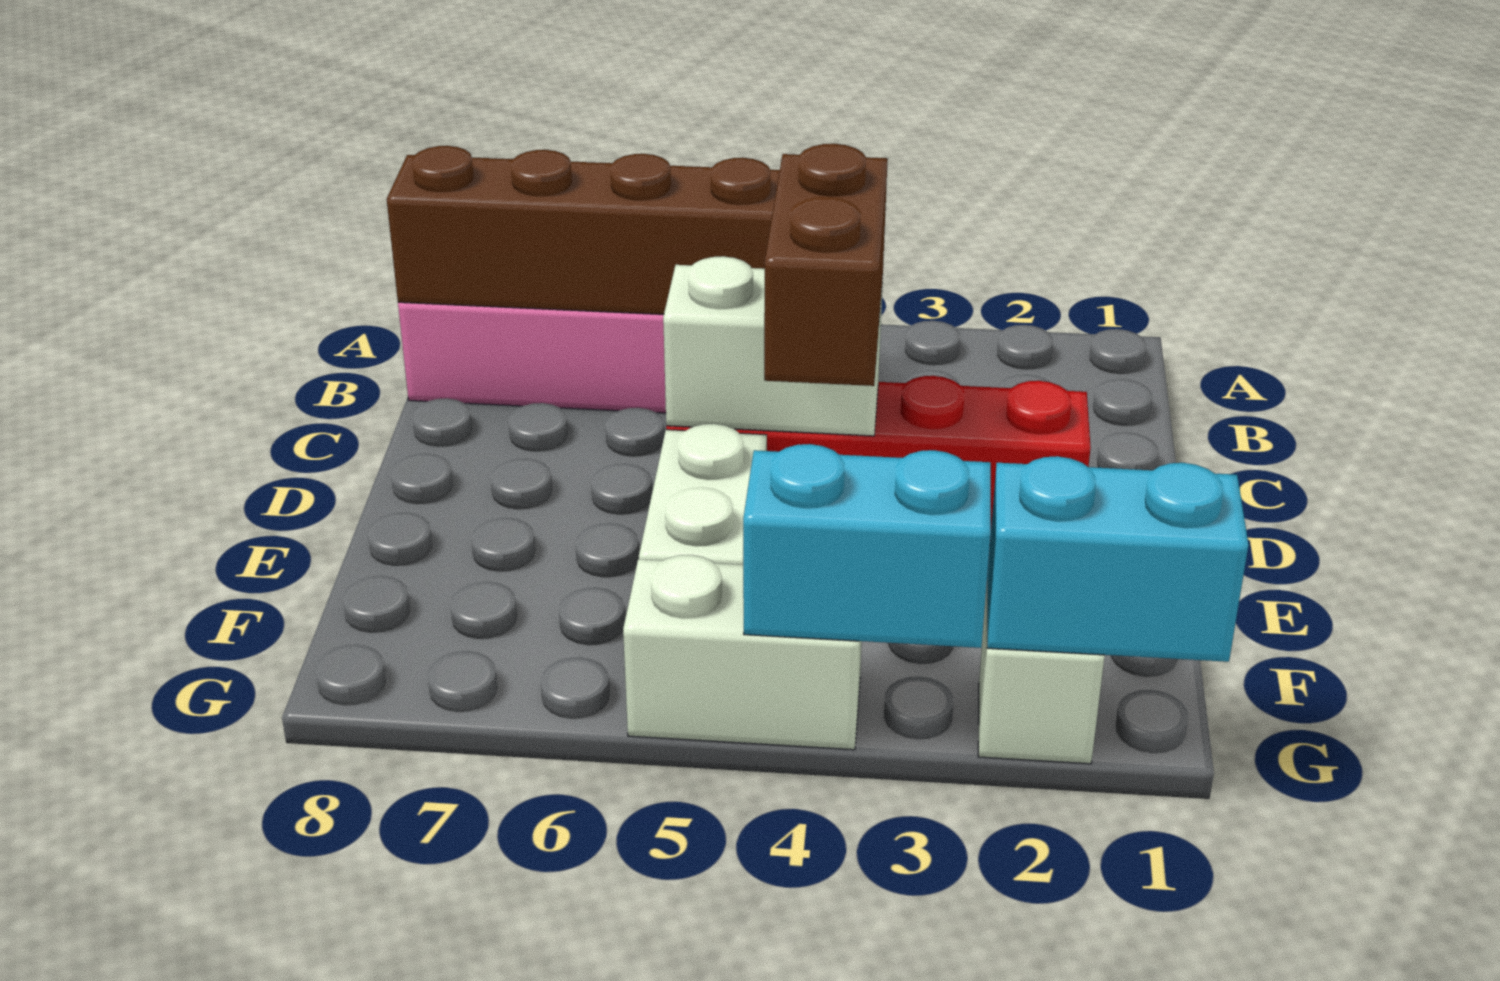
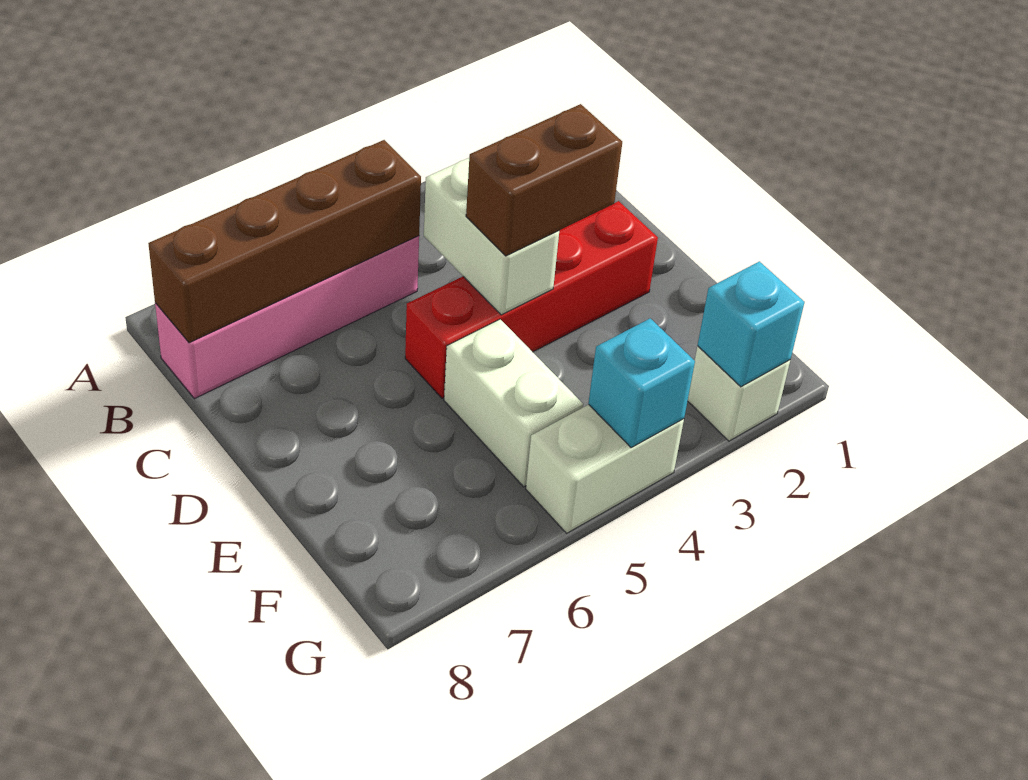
white brick D4:D5 level 2 -> white brick C4:D4 level 2
brown brick D4:E4 level 3 -> brown brick D3:D4 level 3
cyan brick G1:G2 level 2 -> cyan brick G2 level 2
cyan brick G3:G4 level 2 -> cyan brick G4 level 2

